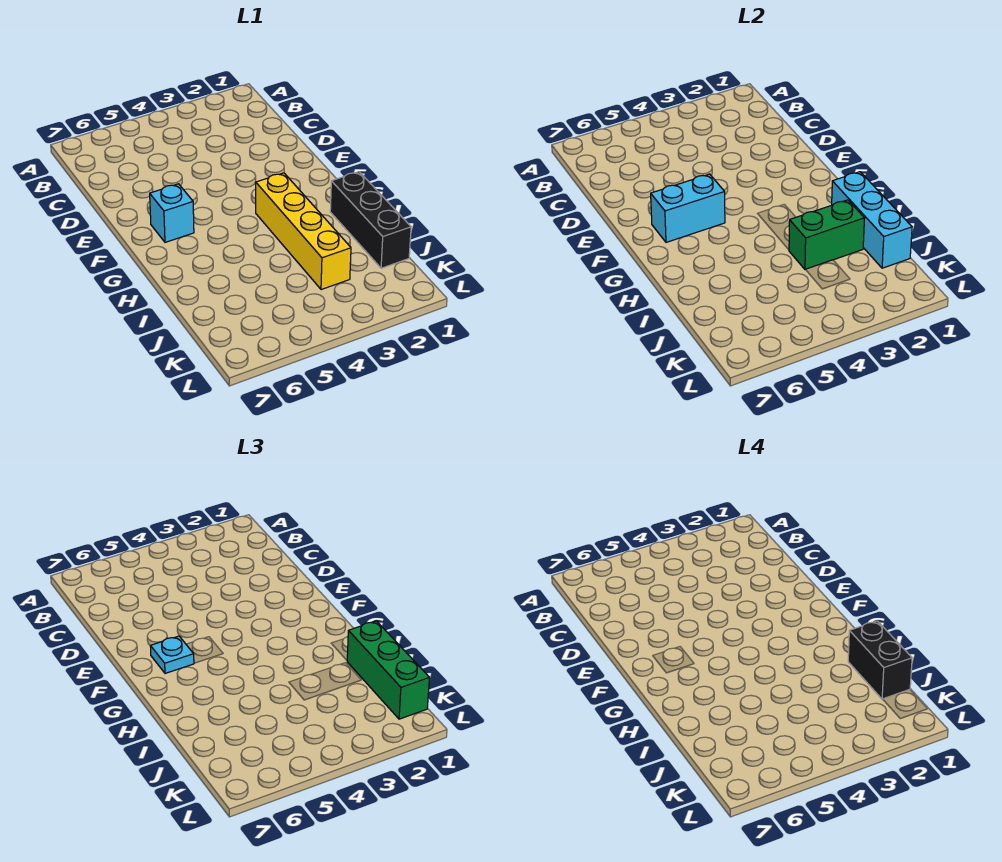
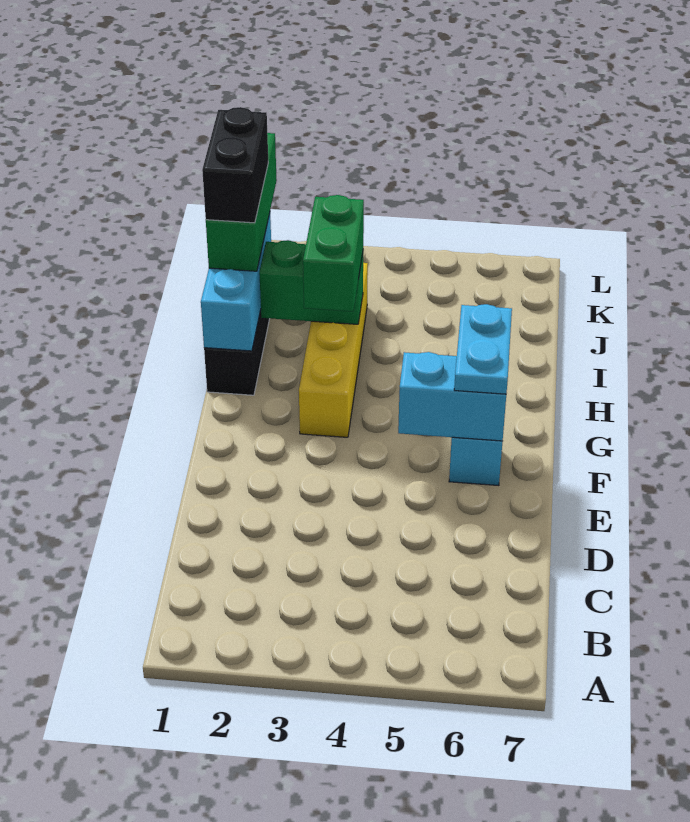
cyan plate F6 level 3 -> cyan plate F6:G6 level 3
none -> green brick H3:I3 level 3

